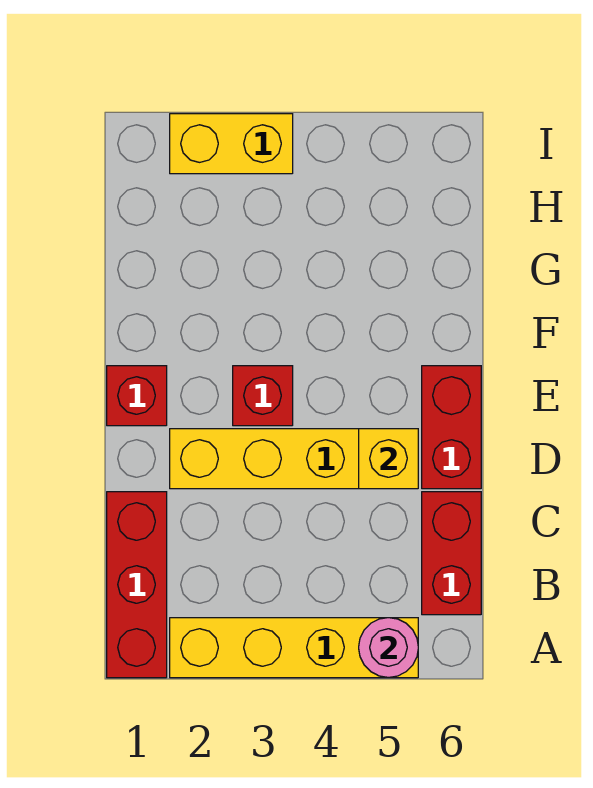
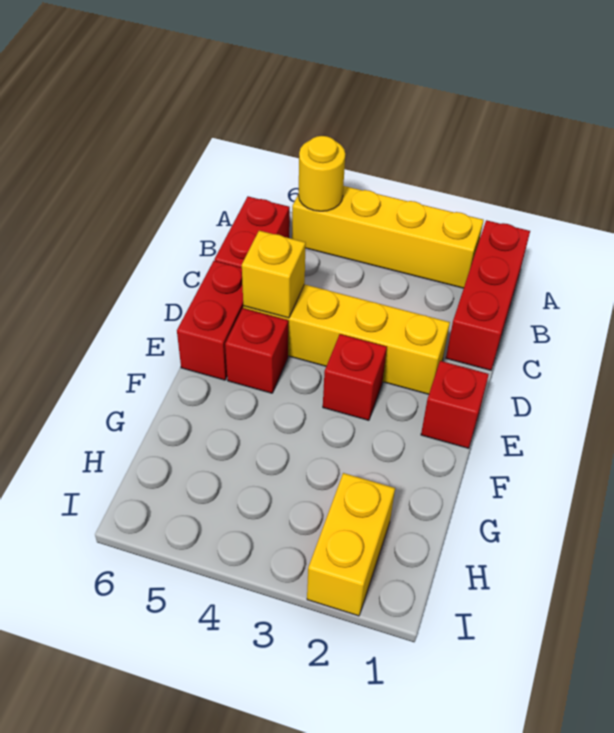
pink round brick A5 level 2 -> yellow round brick A5 level 2
none -> red brick E5 level 1
yellow brick I2:I3 level 1 -> yellow brick H2:I2 level 1

